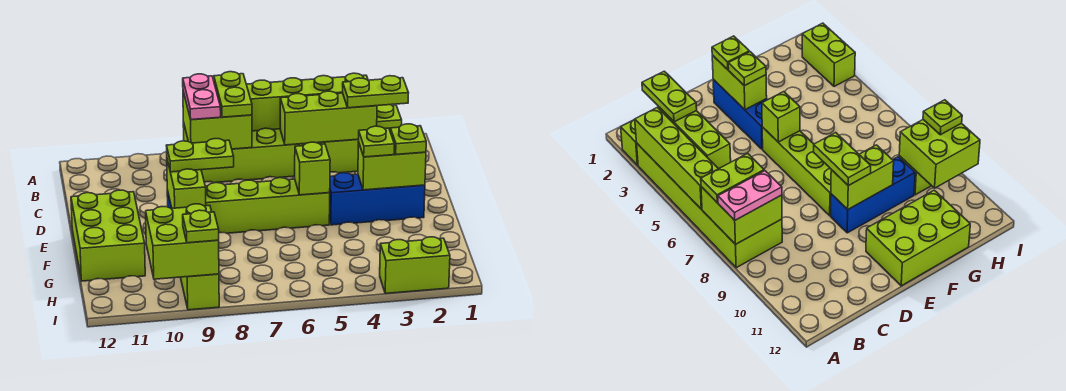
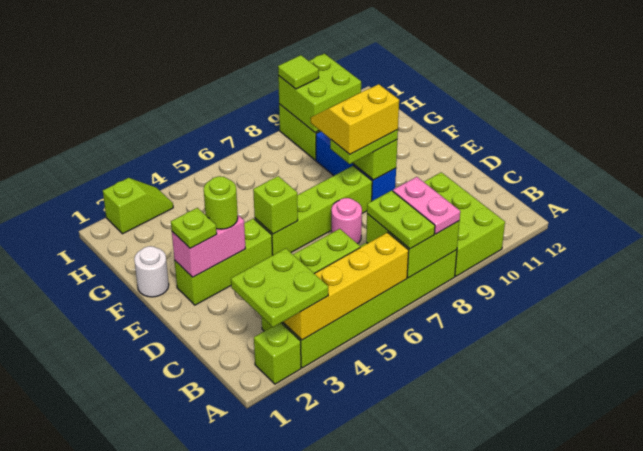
lime brick A3:A6 level 2 -> yellow brick A3:A6 level 2
lime plate B2:B3 level 3 -> lime plate A2:B3 level 3
none -> pink round brick D7 level 1
blue brick E2:E4 level 1 -> lime brick E2:E4 level 1
lime brick E2:E3 level 2 -> pink brick E2:E3 level 2
lime plate E3 level 3 -> lime round brick E3 level 3
none -> yellow slope E8:F9 level 4 top E
lime brick E11:G12 level 1 -> lime brick A9:C10 level 1
none -> white round brick F1 level 1
lime brick I2:I3 level 1 -> lime slope I2:I3 level 1 top 2
lime plate I9 level 3 -> lime tile I9 level 3

